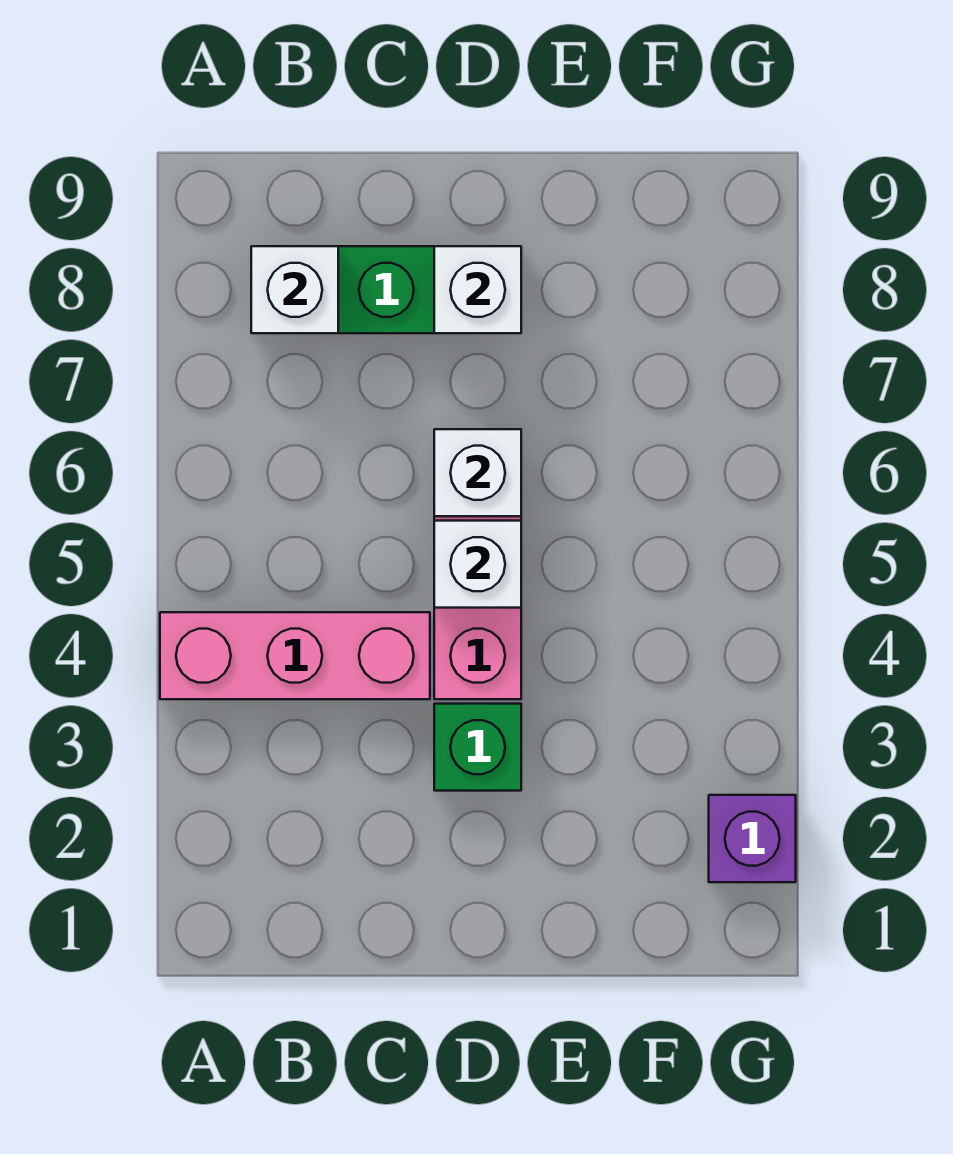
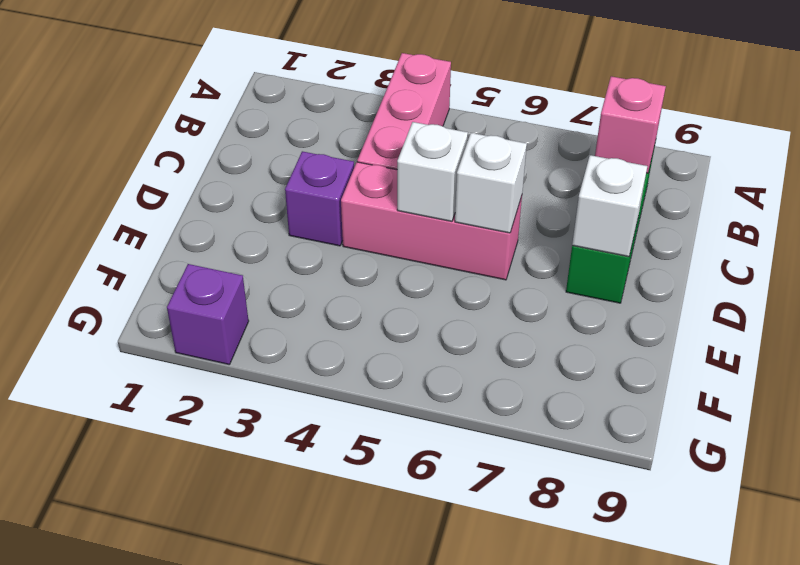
white brick B8 level 2 -> pink brick B8 level 2
green brick D3 level 1 -> purple brick D3 level 1

